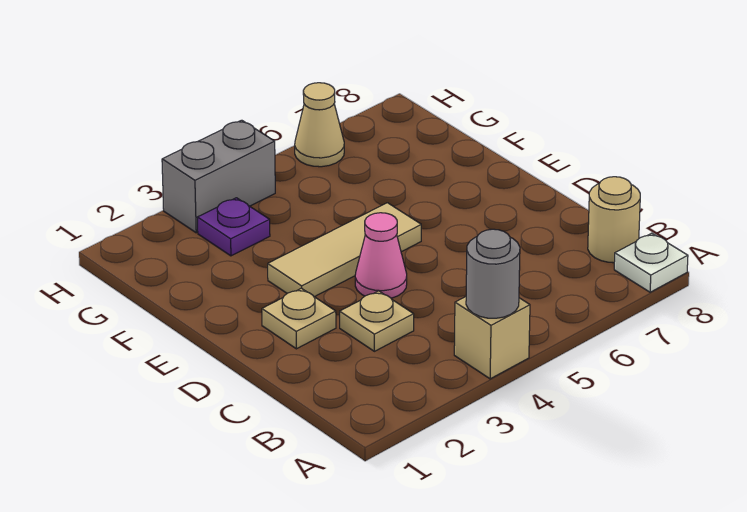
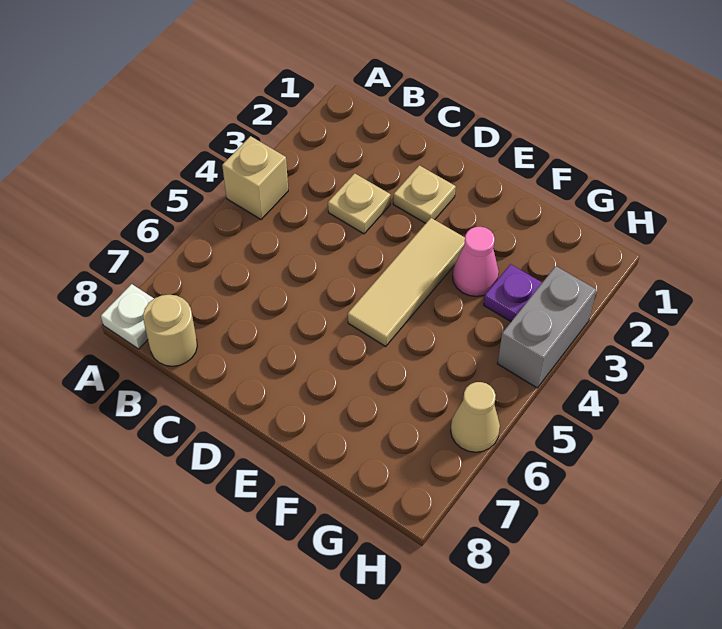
grey round brick A4 level 2 -> none
pink cone D4 level 1 -> pink cone F3 level 1

